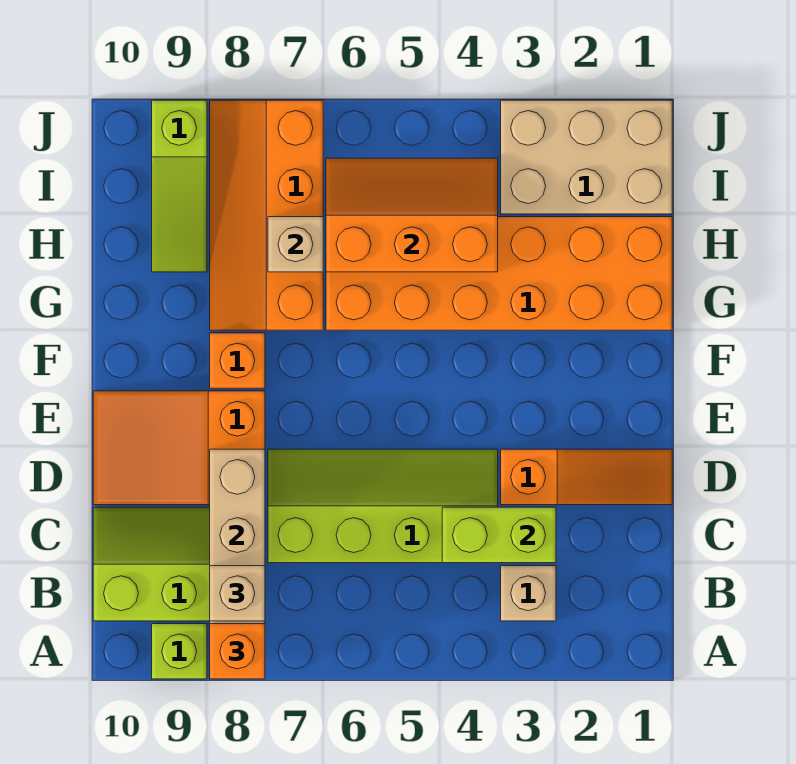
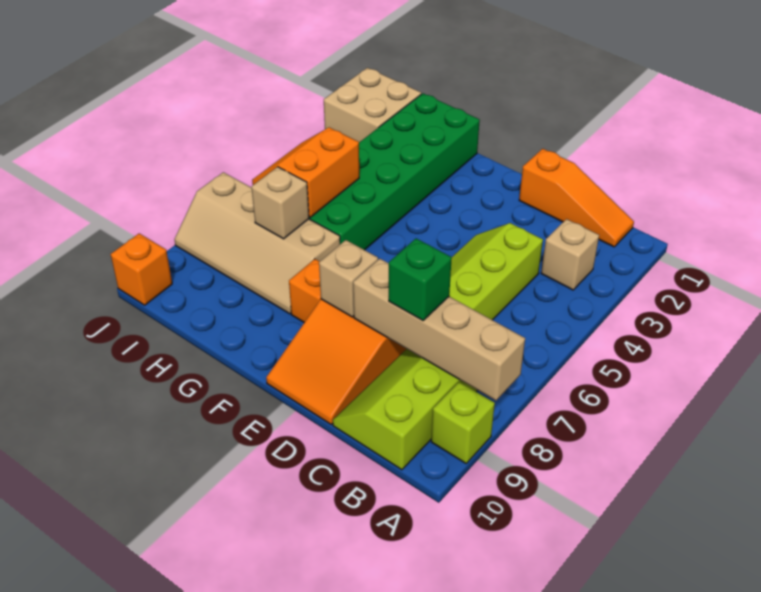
orange brick A8 level 3 -> orange brick J10 level 1
tan brick B8 level 3 -> tan brick E8 level 2
lime brick C3:C4 level 2 -> none
none -> green brick C8 level 3
orange slope D1:D3 level 1 top 3 -> orange slope B1:D1 level 1 top D
orange brick G1:H6 level 1 -> green brick G1:H6 level 1
orange slope G7:J8 level 1 top 7 -> tan slope G7:J8 level 1 top 7
orange slope H4:I6 level 2 top H -> orange slope H5:I6 level 2 top H
lime slope H9:J9 level 1 top J -> none
tan brick I1:J3 level 1 -> tan brick I1:J2 level 1

